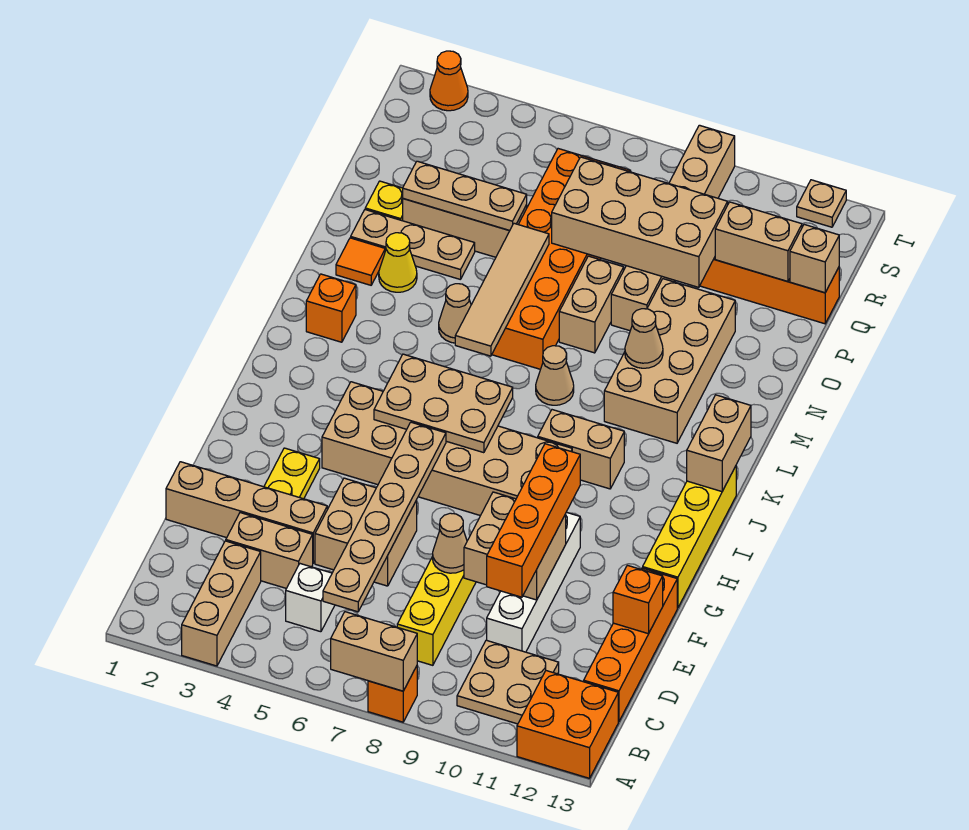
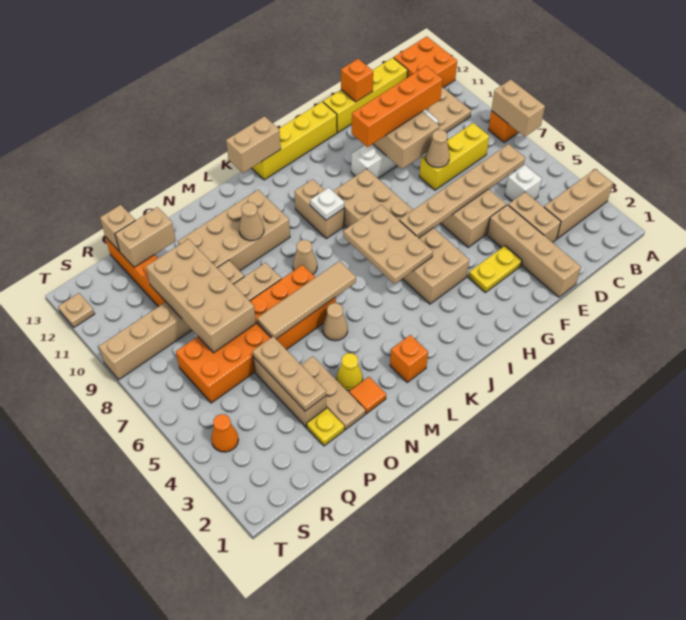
orange brick C13:F13 level 1 -> yellow brick C13:F13 level 1
none -> white plate J9 level 2
tan brick Q11:Q12 level 2 -> tan brick P12:Q12 level 2
orange cone T2 level 1 -> orange cone S4 level 1

